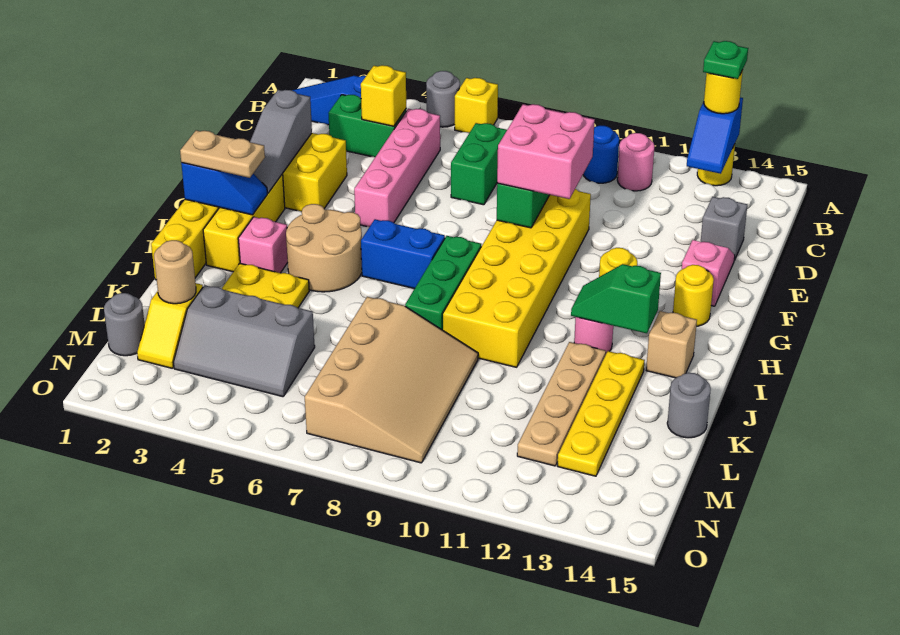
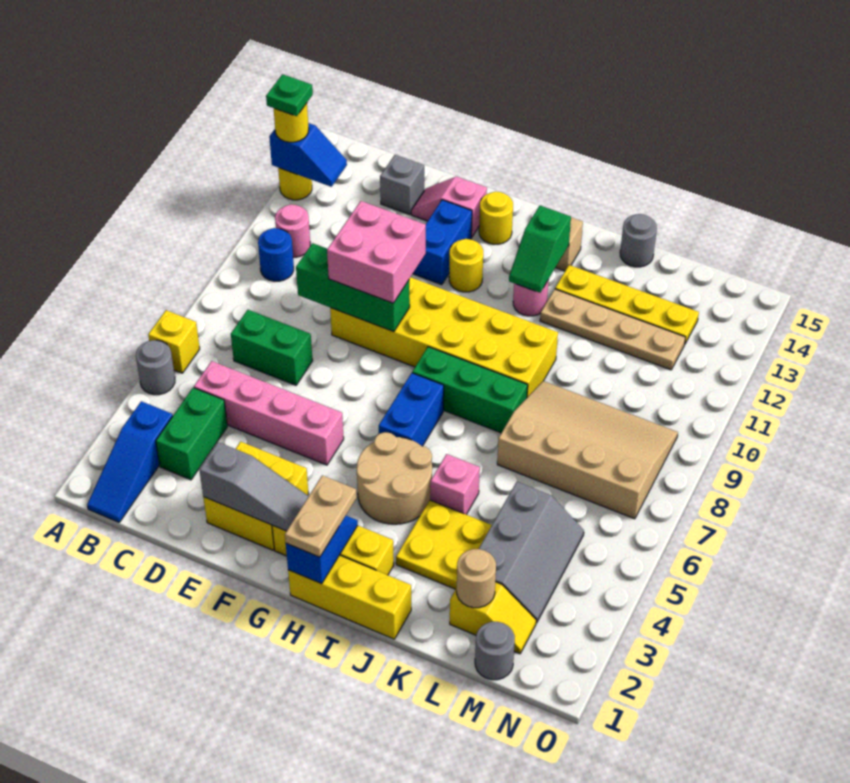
yellow brick C4 level 2 -> none
none -> blue brick F12:F13 level 1
pink brick I3 level 1 -> pink brick J5 level 1

